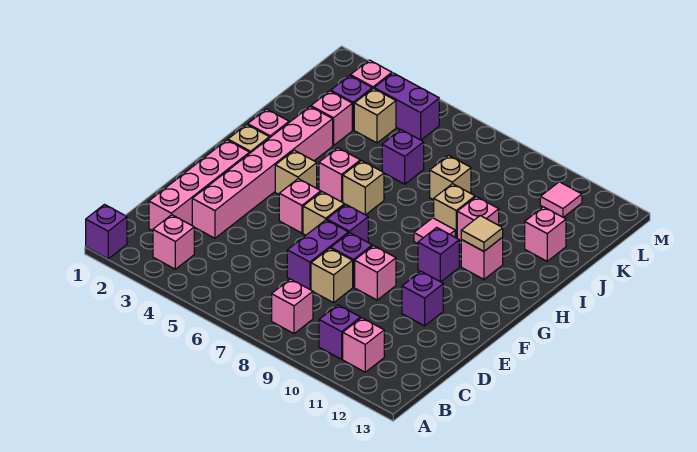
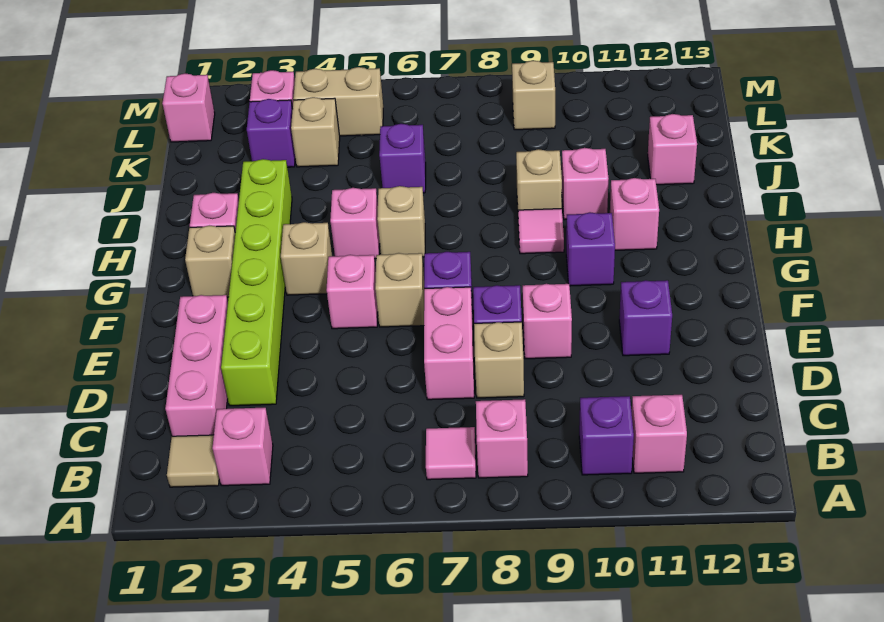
purple brick A1 level 1 -> none
pink brick C2:F2 level 1 -> pink brick C2:E2 level 1
pink brick D3:I3 level 1 -> lime brick D3:I3 level 1
purple brick D7:E7 level 1 -> pink brick D7:E7 level 1
tan tile H11 level 2 -> tan tile B2 level 1
pink brick J3 level 1 -> pink brick L1 level 1
tan brick J8 level 1 -> tan brick L9 level 1
purple brick L4:L5 level 1 -> tan brick L4:L5 level 1
pink tile L11 level 1 -> pink tile B7 level 1

